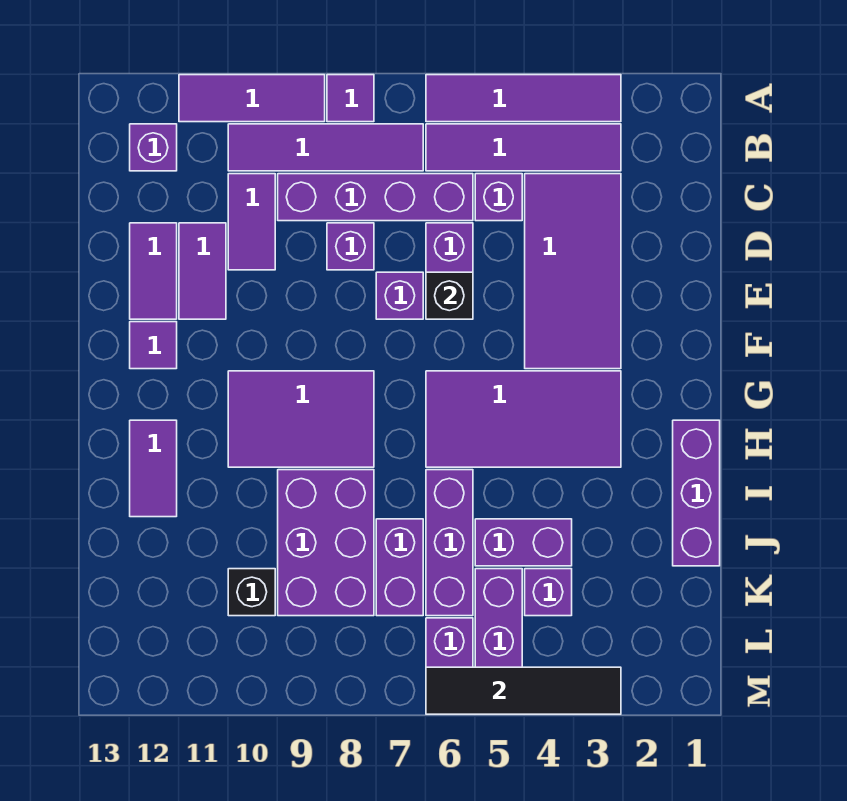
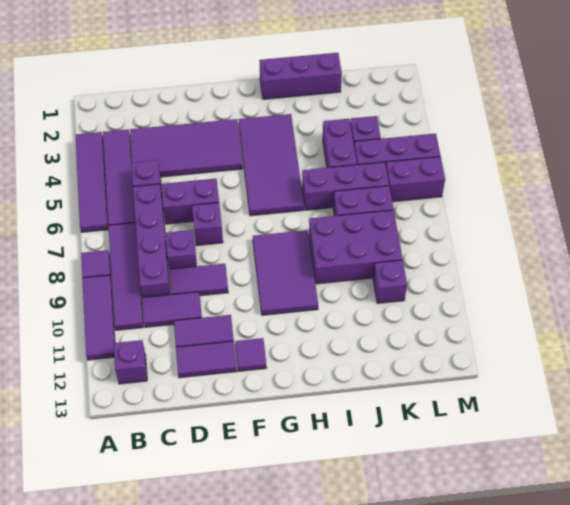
black brick E6 level 2 -> none
purple tile H12:I12 level 1 -> purple tile D9:E9 level 1
black brick K10 level 1 -> purple brick K10 level 1
black tile M3:M6 level 2 -> none

